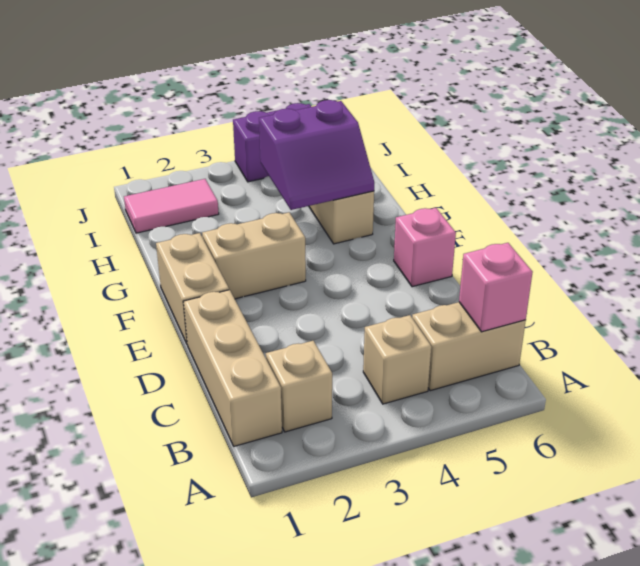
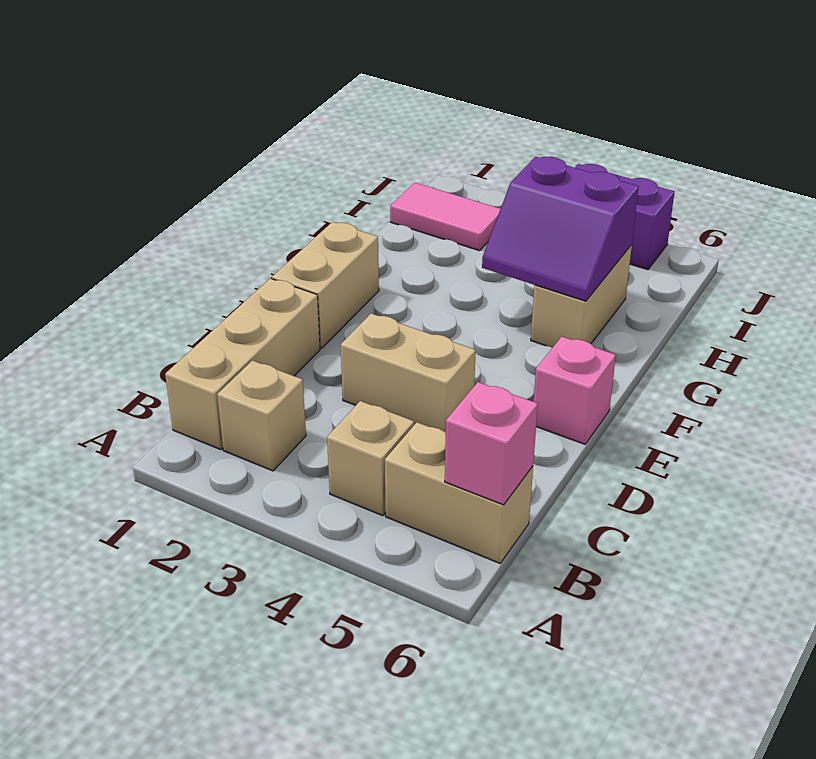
tan brick F2:F3 level 1 -> tan brick D3:D4 level 1

